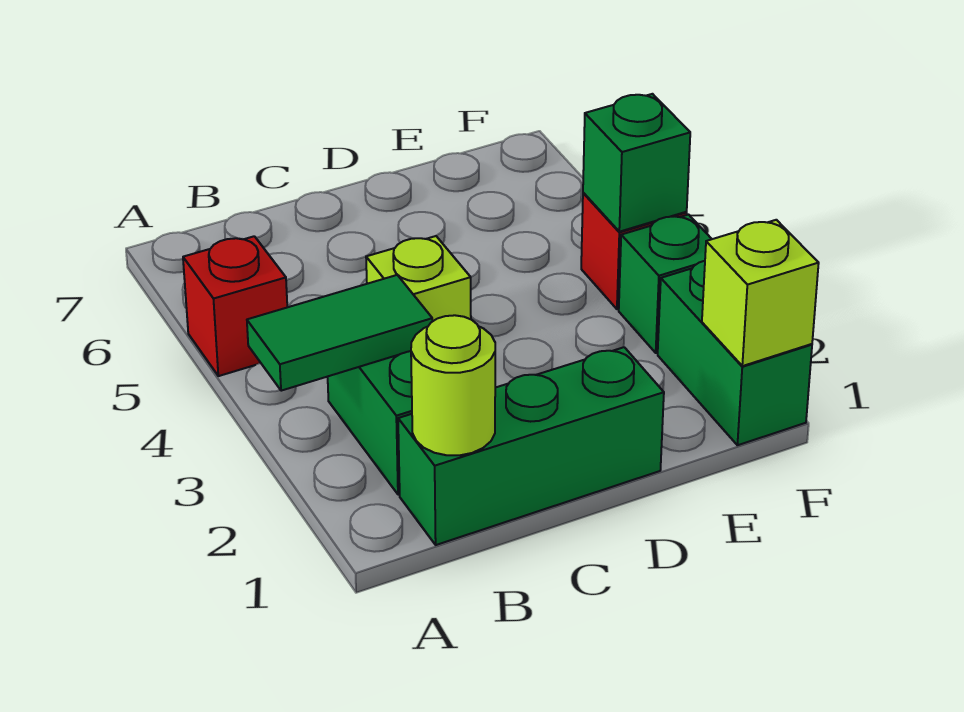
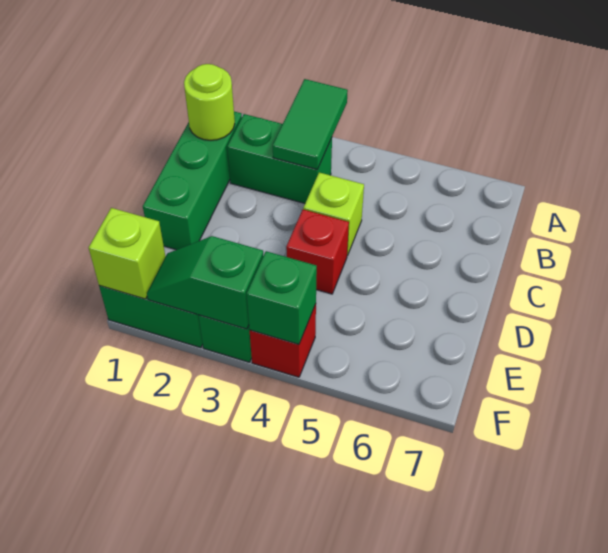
red brick A5 level 1 -> red brick D4 level 1
none -> green slope F2:F3 level 2 top 3

